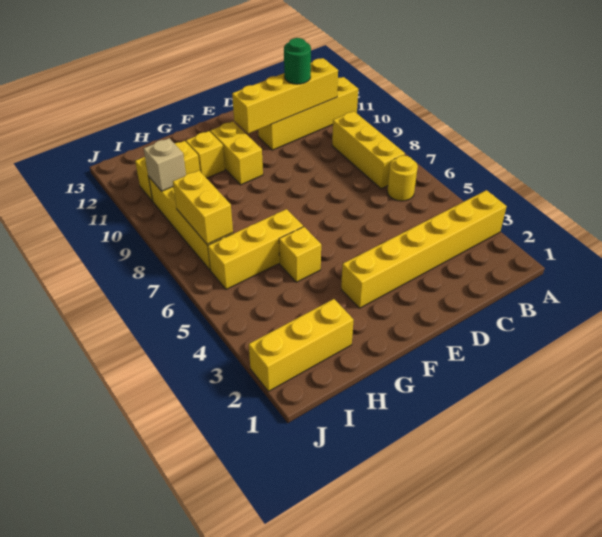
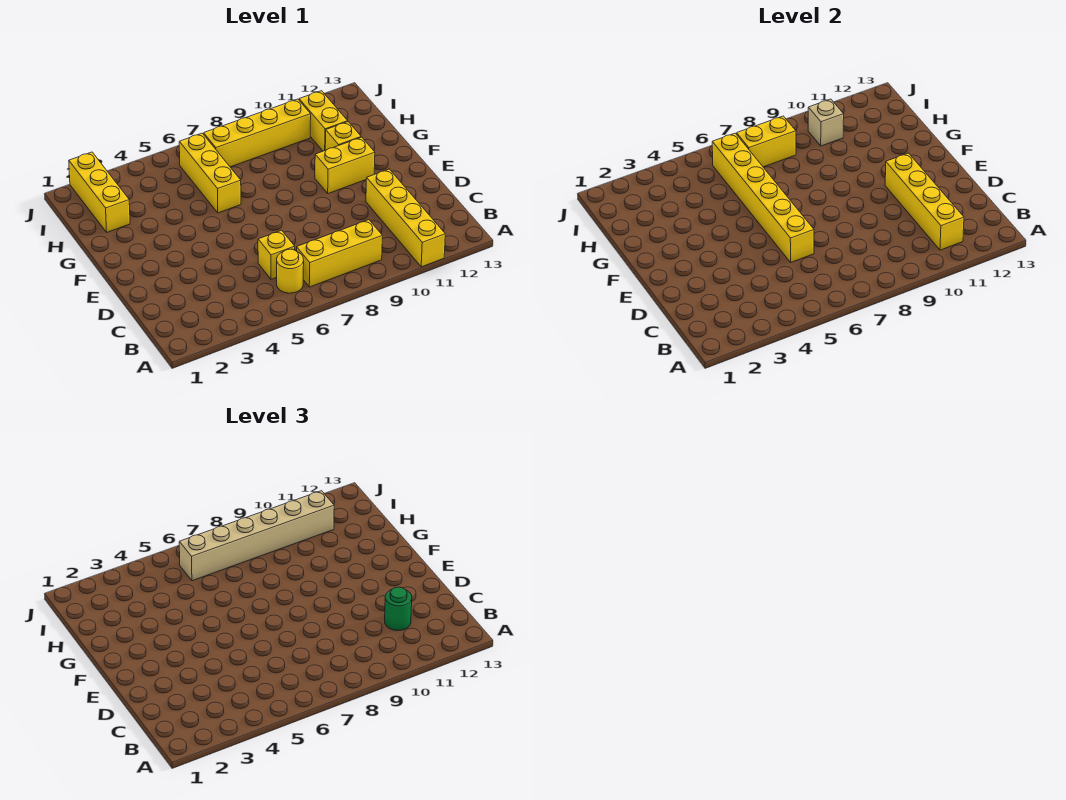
yellow brick A3:F3 level 1 -> yellow brick D6:I6 level 2
yellow brick G5 level 1 -> yellow brick C6 level 1
none -> tan brick I6:I11 level 3

